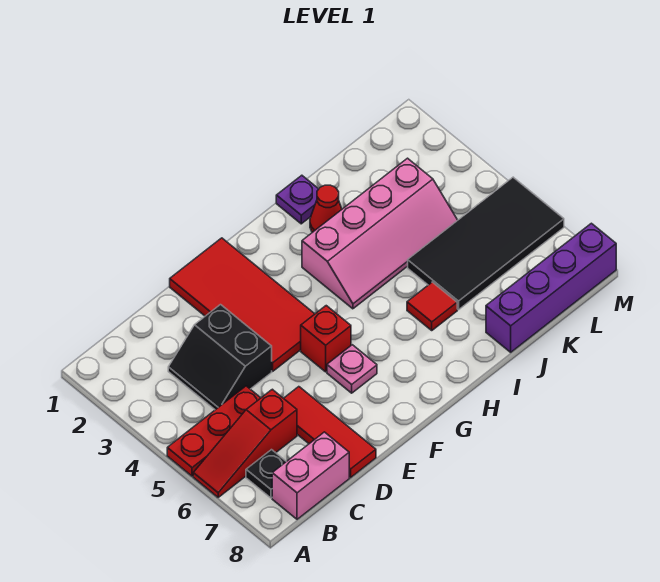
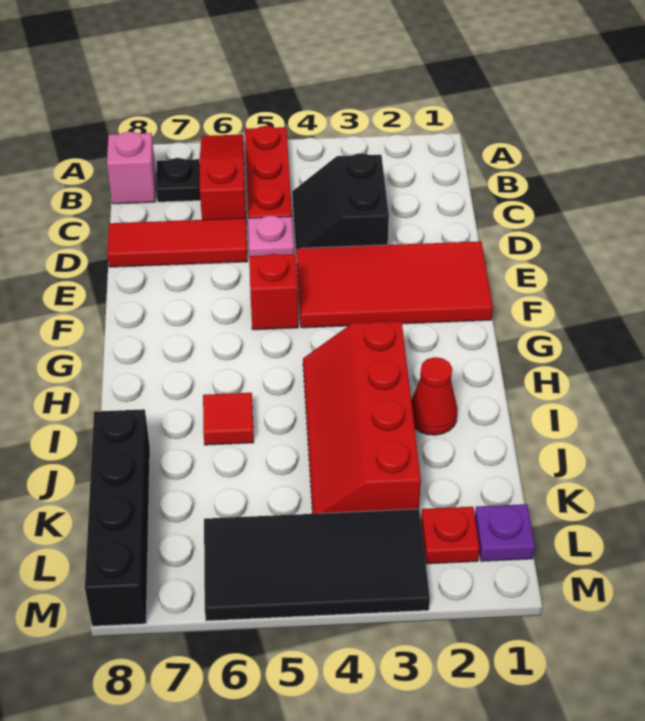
pink brick B8:C8 level 1 -> pink brick B8 level 1
black slope C3:D4 level 1 top D -> black slope C3:D4 level 1 top 3
pink plate F6 level 1 -> pink plate D5 level 1
pink slope H3:K4 level 1 top 3 -> red slope H3:K4 level 1 top 3
purple plate I1 level 1 -> purple plate L1 level 1
black tile J5:M6 level 1 -> black tile L3:M6 level 1
purple brick J8:M8 level 1 -> black brick J8:M8 level 1
none -> red plate L2 level 1

